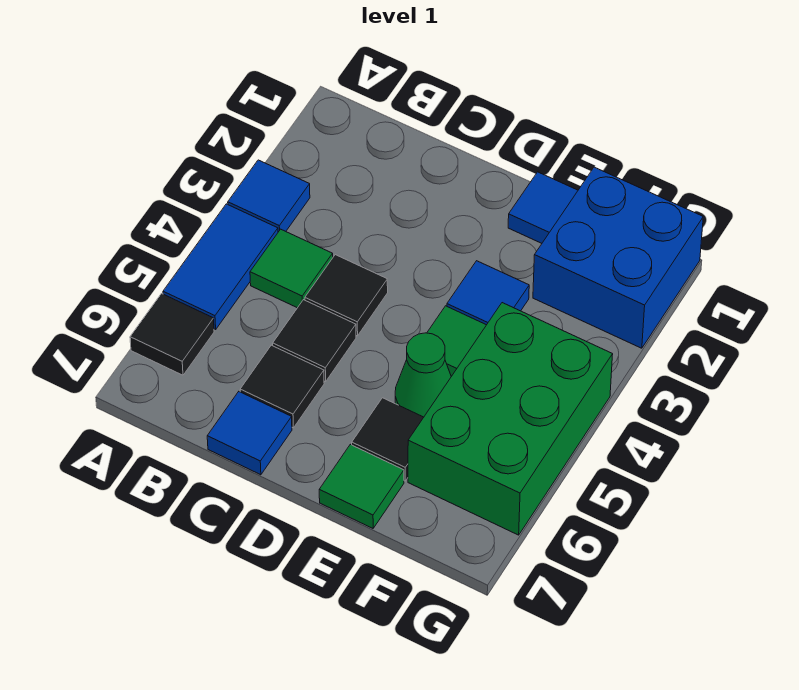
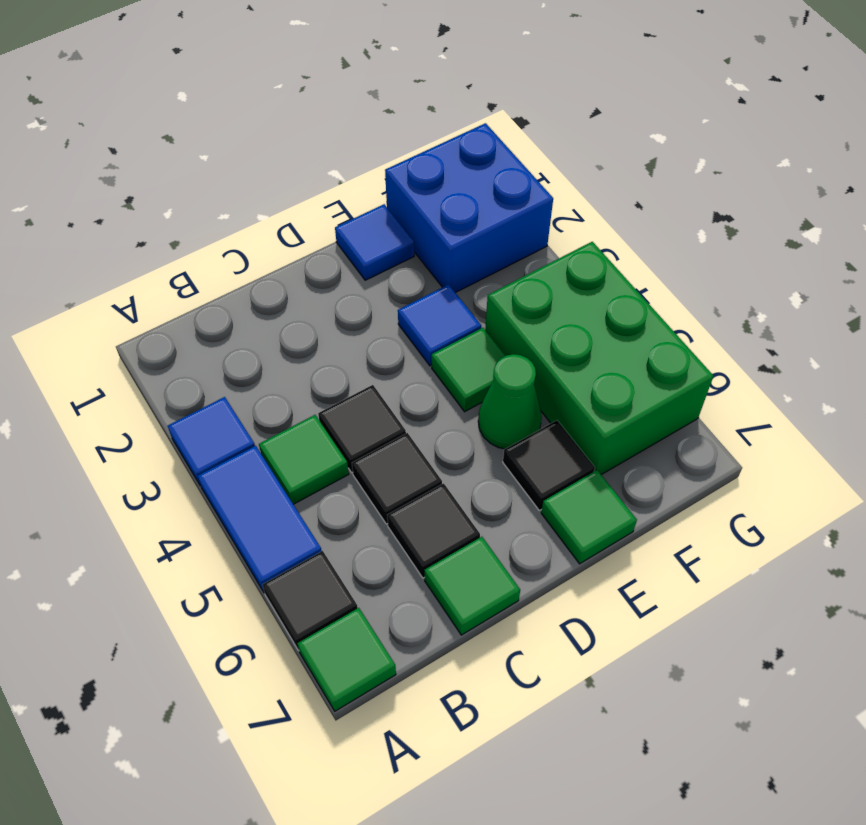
none -> green tile A7 level 1
blue tile C7 level 1 -> green tile C7 level 1

